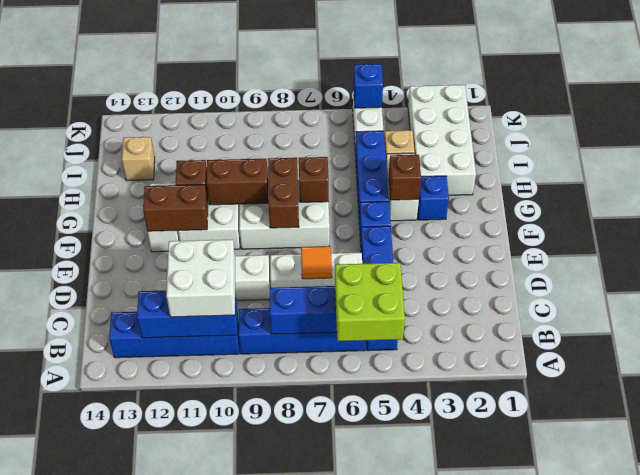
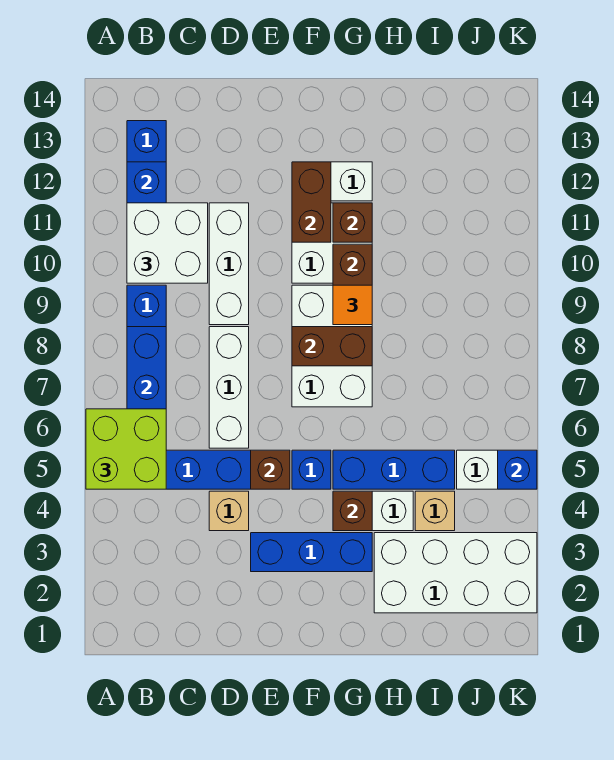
orange tile D7 level 2 -> orange tile G9 level 3
blue brick G3 level 1 -> blue brick E3:G3 level 1
brown brick G7 level 2 -> brown brick E5 level 2
tan brick I13 level 1 -> tan brick D4 level 1

